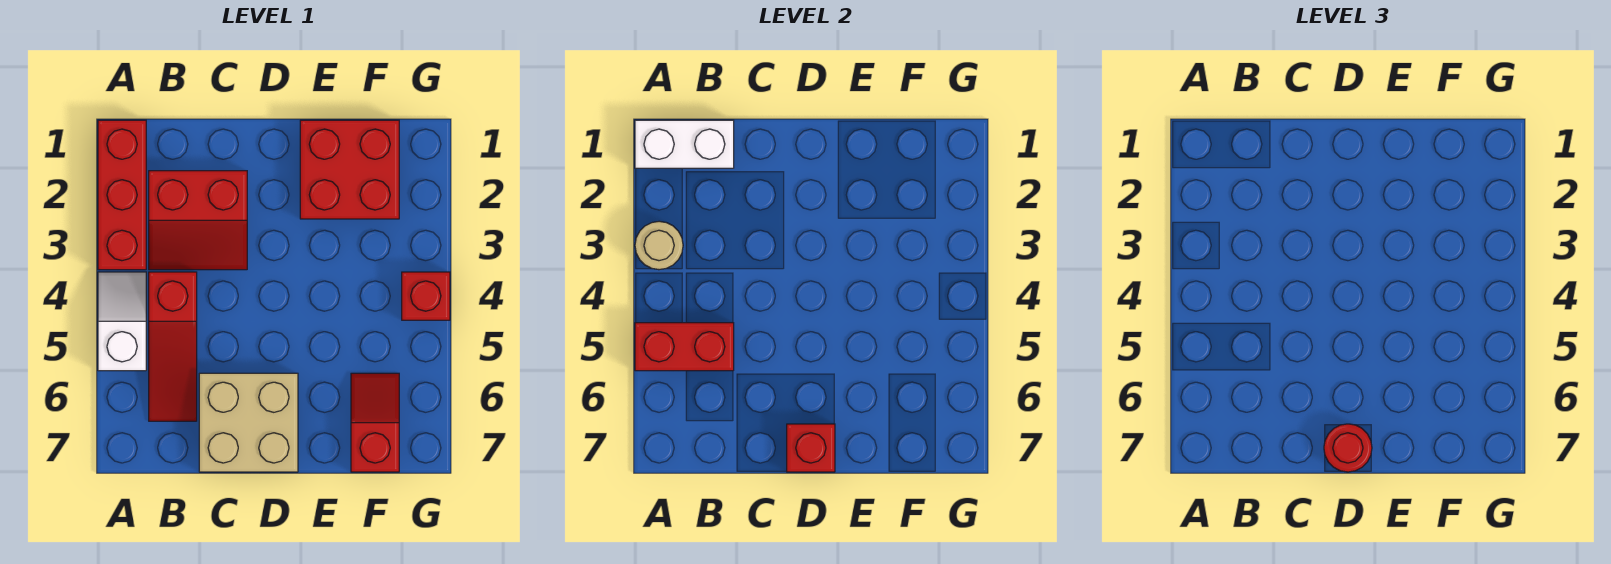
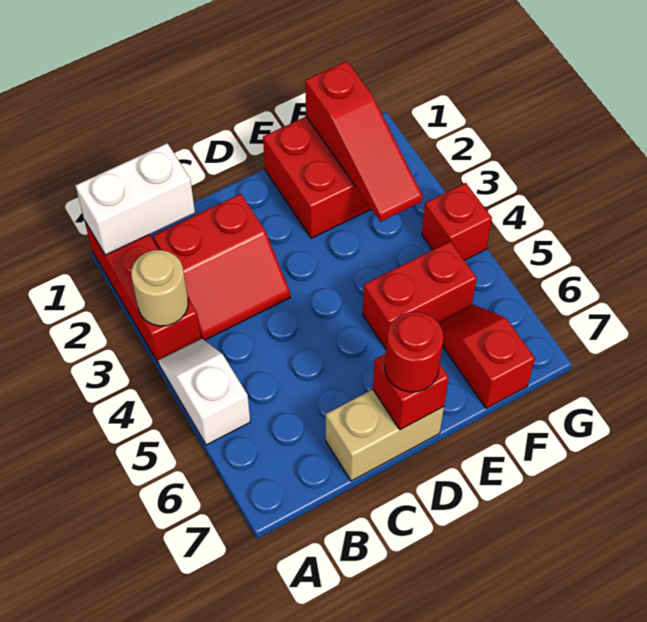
red brick A5:B5 level 2 -> red brick E5:F5 level 1
red slope B4:B6 level 1 top 4 -> red slope F1:F3 level 2 top 1
tan brick C6:D7 level 1 -> tan brick C7:D7 level 1

